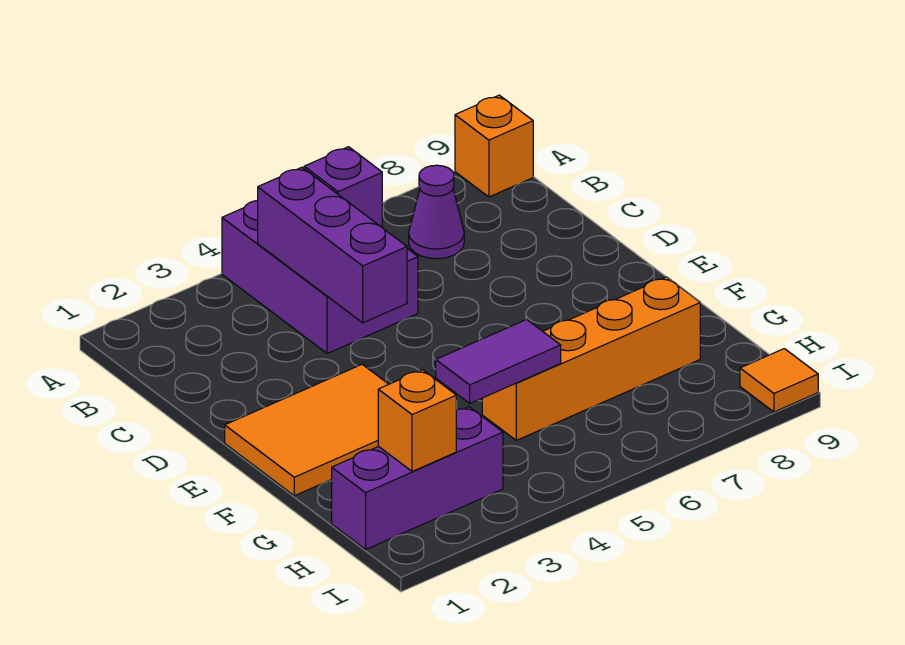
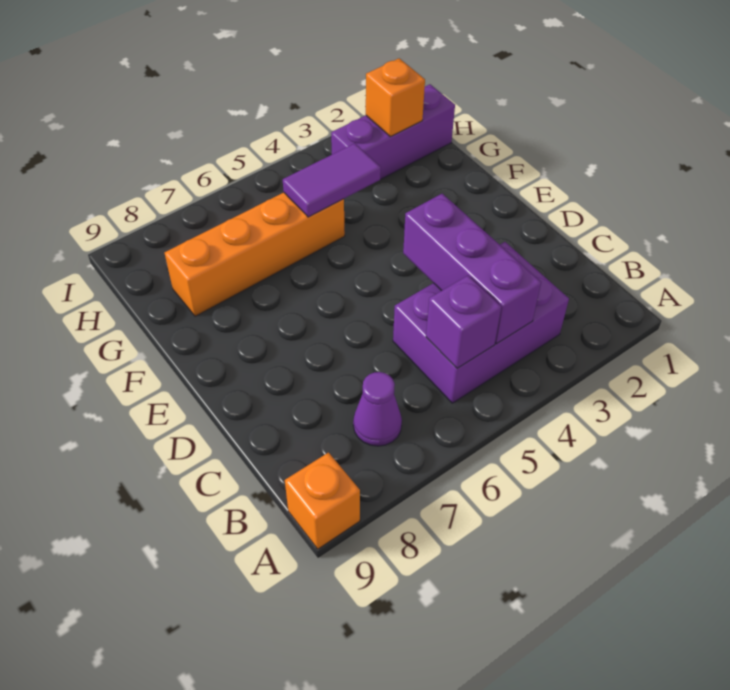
purple brick A4:C5 level 1 -> purple brick B3:C5 level 1
orange tile E1:F3 level 1 -> none
orange tile I9 level 1 -> none

